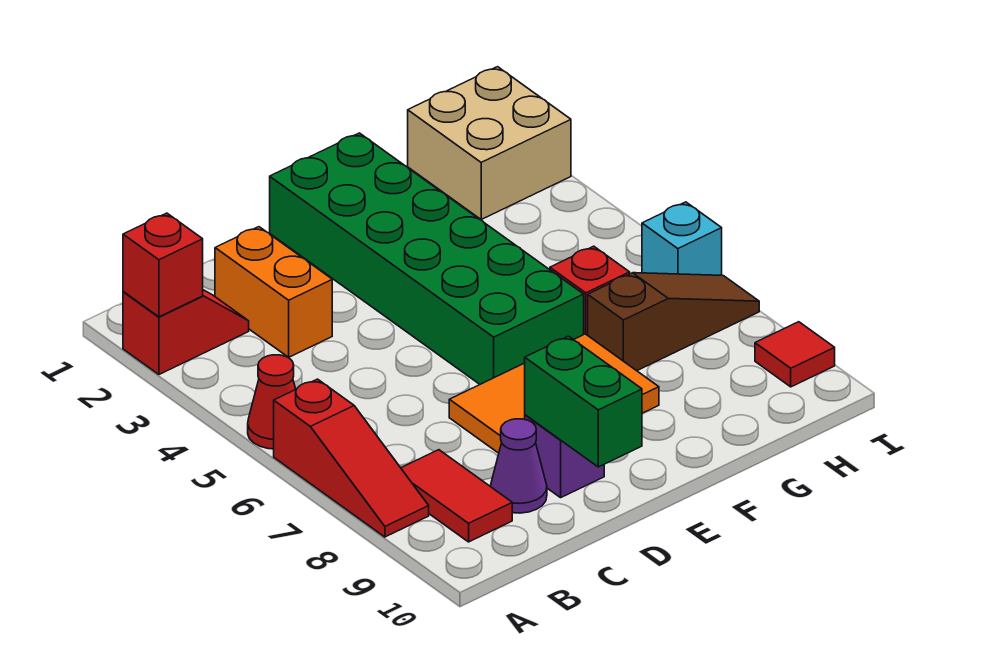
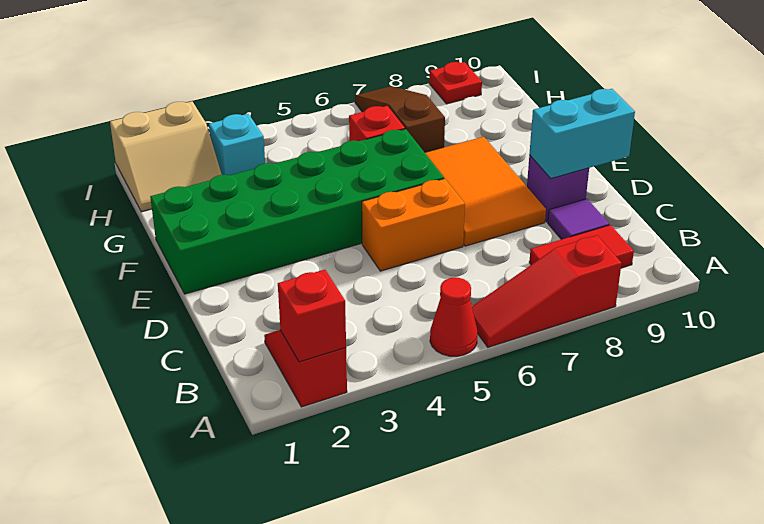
red slope A6:A8 level 1 top 6 -> red slope A6:A8 level 1 top 8
orange brick C2:C3 level 1 -> orange brick D5:D6 level 1
purple cone C9 level 1 -> purple tile C9 level 1
green brick D9:D10 level 2 -> cyan brick D9:D10 level 2
tan brick H1:I2 level 1 -> tan slope H1:I2 level 1 top I
cyan brick I6 level 1 -> cyan brick H3 level 1
red tile I9 level 1 -> red plate I9 level 1

